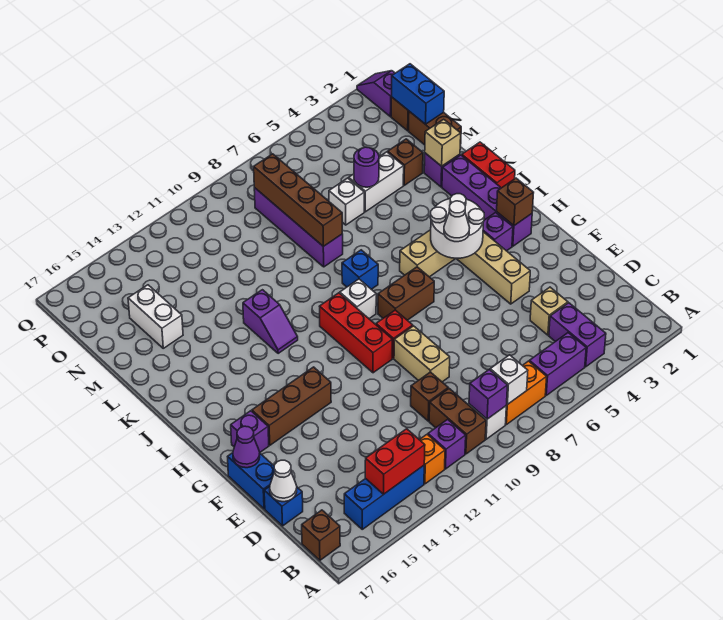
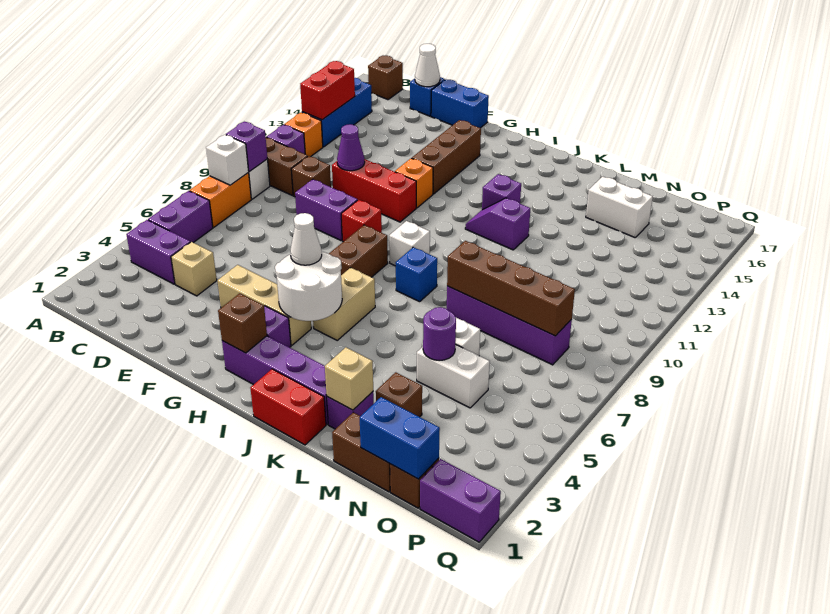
tan brick E9:F9 level 1 -> purple brick E9:F9 level 1
purple cone F17 level 2 -> purple cone E11 level 2
red brick G10:I10 level 1 -> red brick E11:G11 level 1
none -> orange brick G12 level 1
purple brick G16 level 1 -> purple brick J13 level 1
white brick M4:M5 level 1 -> white brick M5:N5 level 1
purple slope P1:Q1 level 1 top P -> purple brick P1:Q1 level 1

